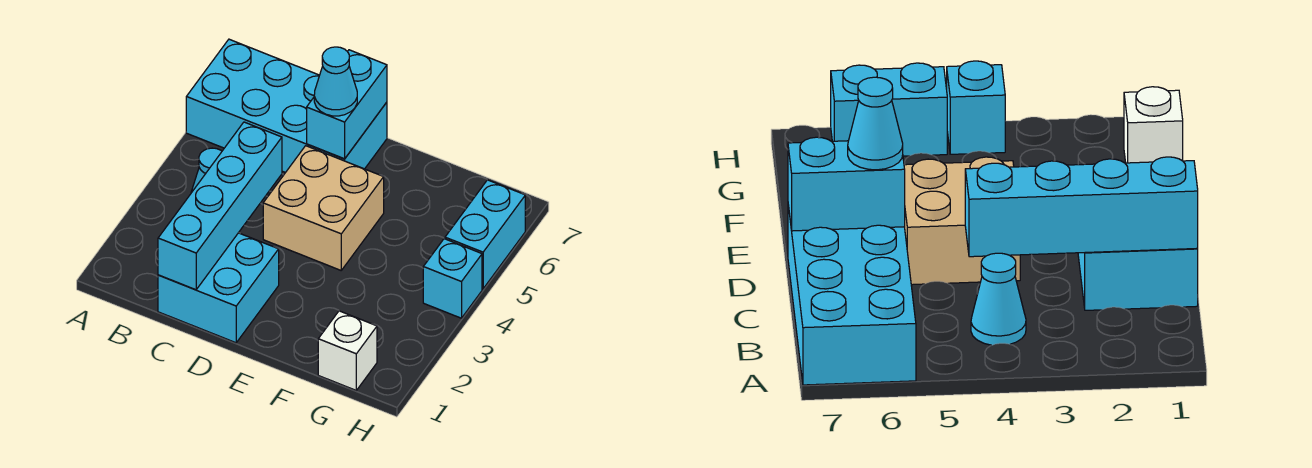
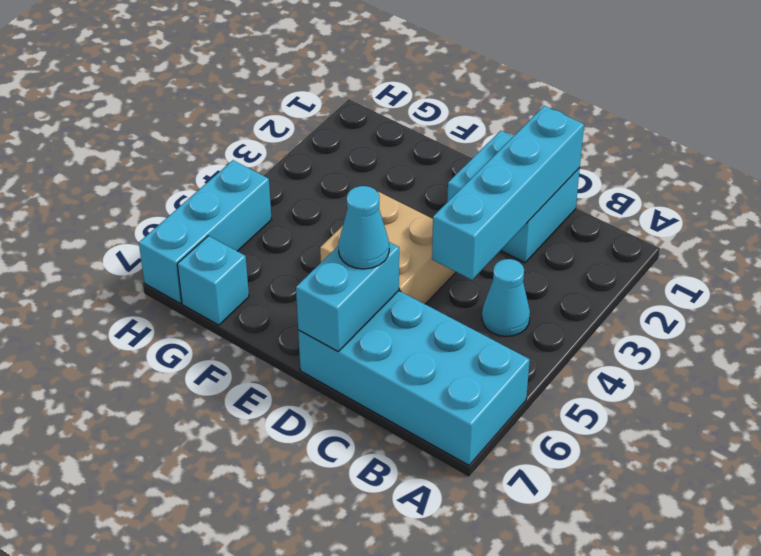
white brick G1 level 1 -> none
cyan brick H4 level 1 -> cyan brick G7 level 1
cyan brick H5:H6 level 1 -> cyan brick H5:H7 level 1

